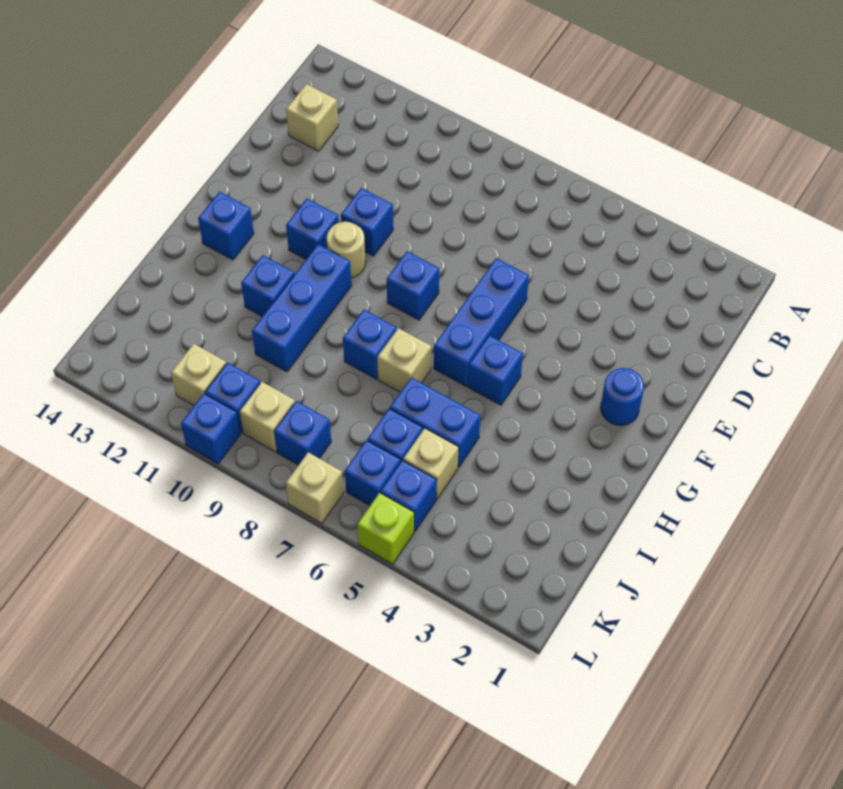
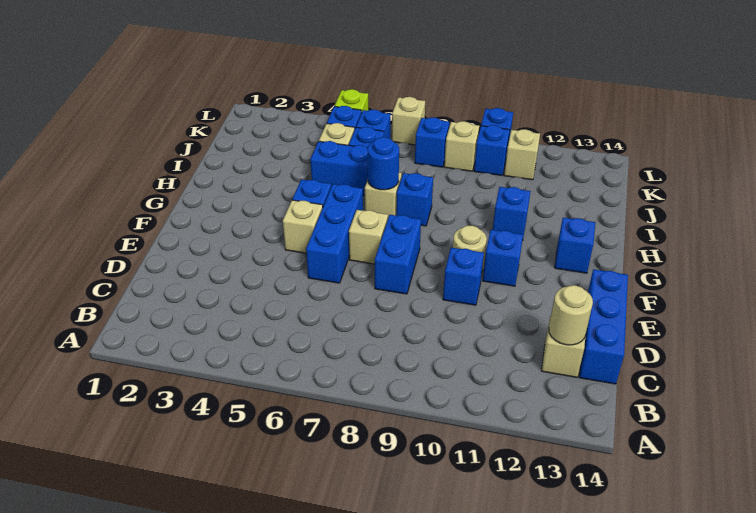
none -> tan round brick C13 level 2
blue round brick F2 level 1 -> blue round brick H7 level 2
none -> tan brick F5 level 1
none -> tan brick F7 level 1
blue brick F8 level 1 -> blue brick E8:F8 level 1
blue brick G10:I10 level 1 -> blue brick C14:E14 level 1

